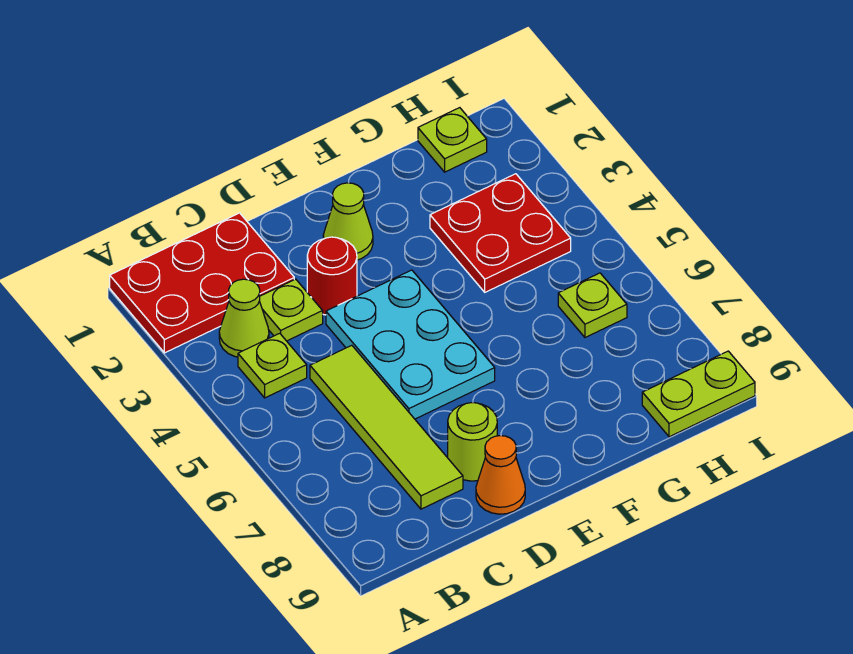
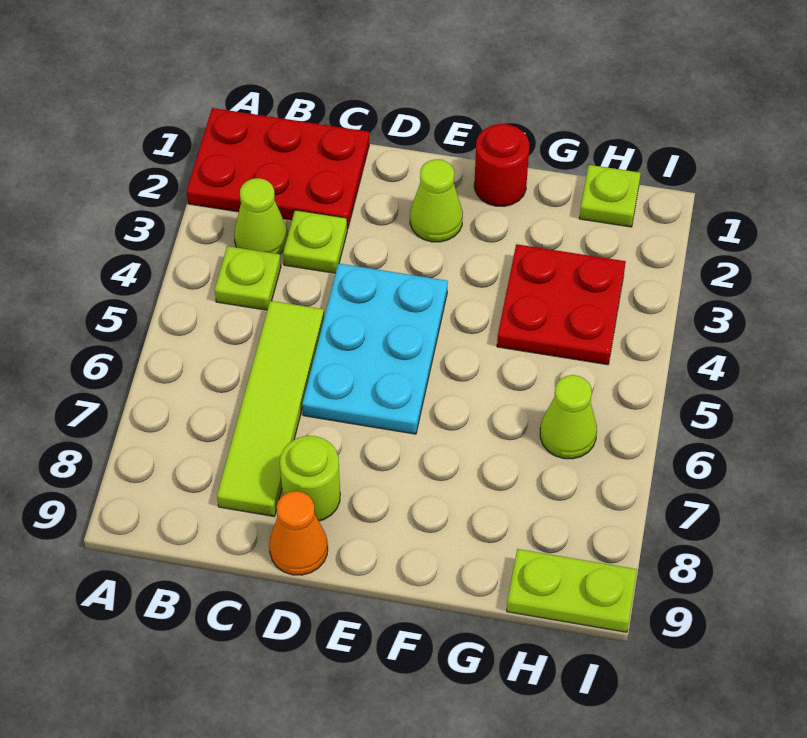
red round brick D3 level 1 -> red round brick F1 level 1
lime plate H6 level 1 -> lime cone H6 level 1

